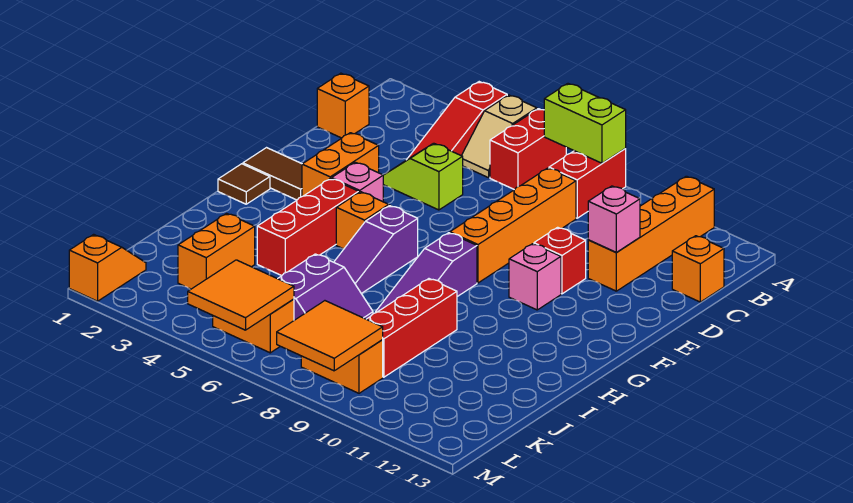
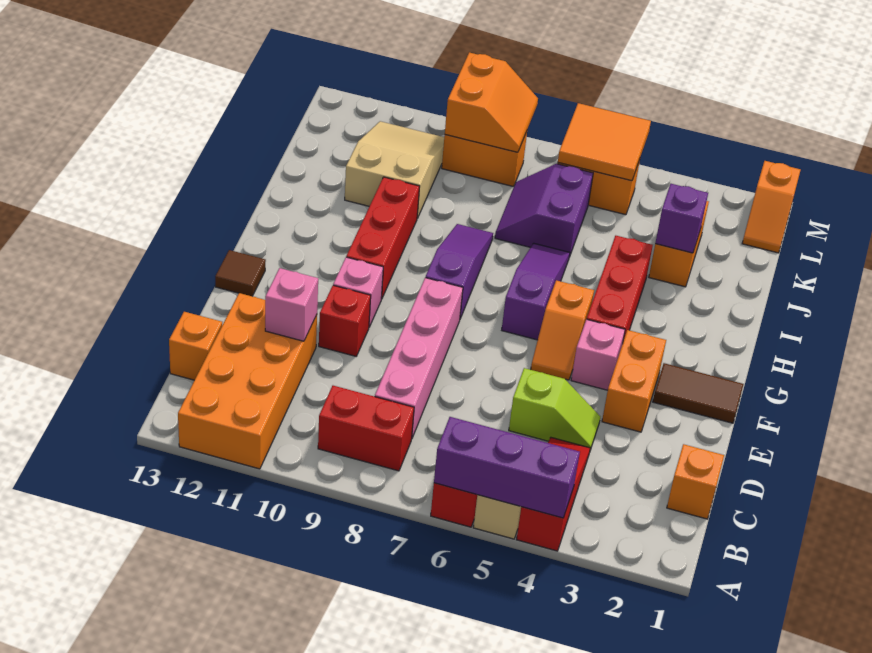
none -> purple brick A4:A6 level 2
lime brick A7:A8 level 2 -> none
red brick A8:B8 level 1 -> red brick B8:B9 level 1
orange brick A11:D11 level 1 -> orange brick A11:D12 level 1
orange brick C8:F8 level 1 -> pink brick C8:F8 level 1
brown tile G1 level 1 -> brown tile F13 level 1
red brick I9:K9 level 1 -> red brick G10:I10 level 1
none -> purple brick J3 level 2
none -> tan slope J10:L11 level 1 top J
orange tile L8:M9 level 2 -> orange slope L8:M9 level 2 top 9

